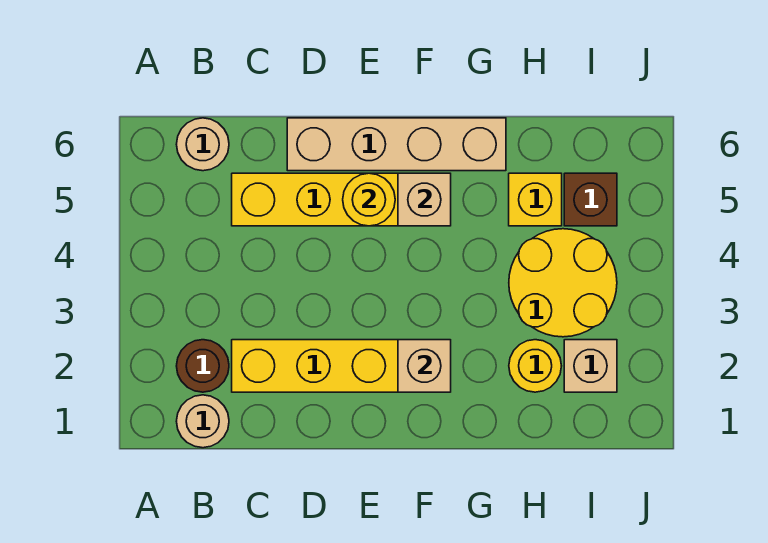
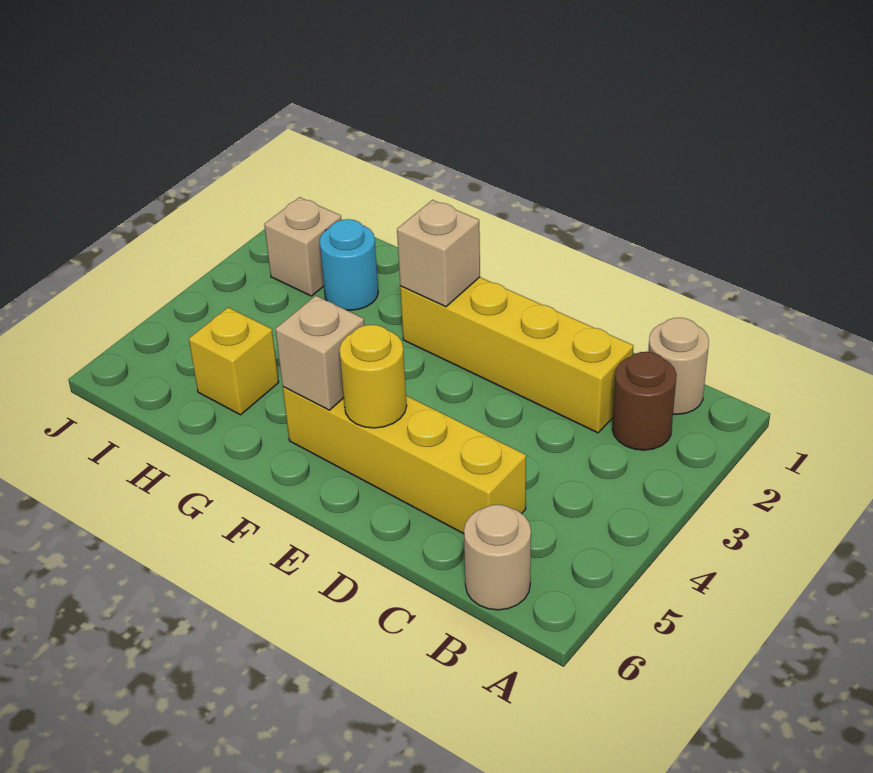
tan brick D6:G6 level 1 -> none
yellow round brick H2 level 1 -> cyan round brick H2 level 1
yellow round brick H3:I4 level 1 -> none
brown brick I5 level 1 -> none

